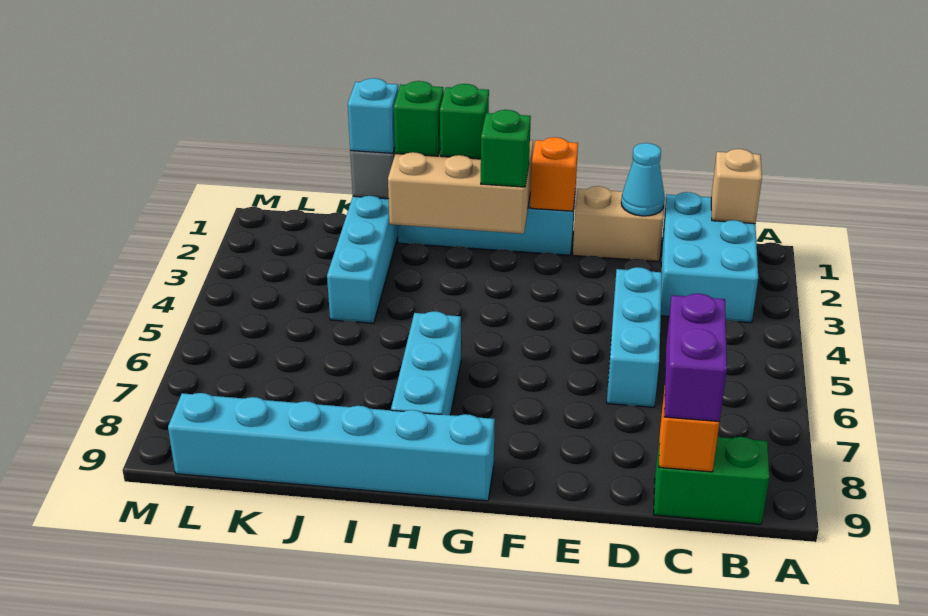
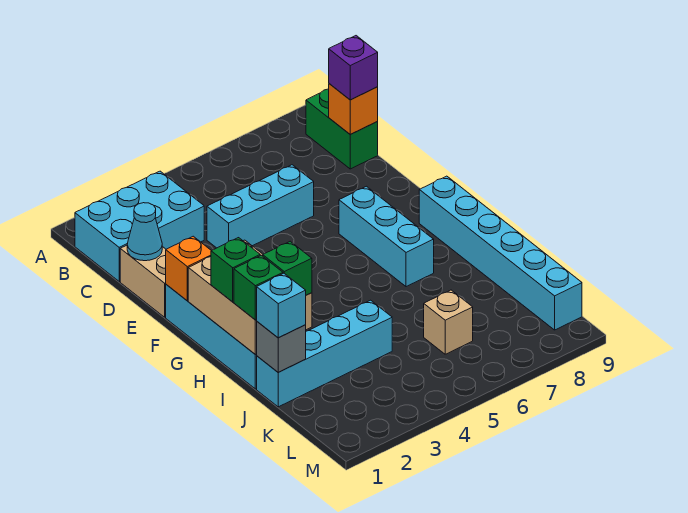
tan brick B1 level 2 -> tan brick K6 level 1
purple brick C8:C9 level 3 -> purple brick C9 level 3
green brick G2 level 3 -> green brick I2 level 3
cyan brick H6:H8 level 1 -> cyan brick F7:H7 level 1

